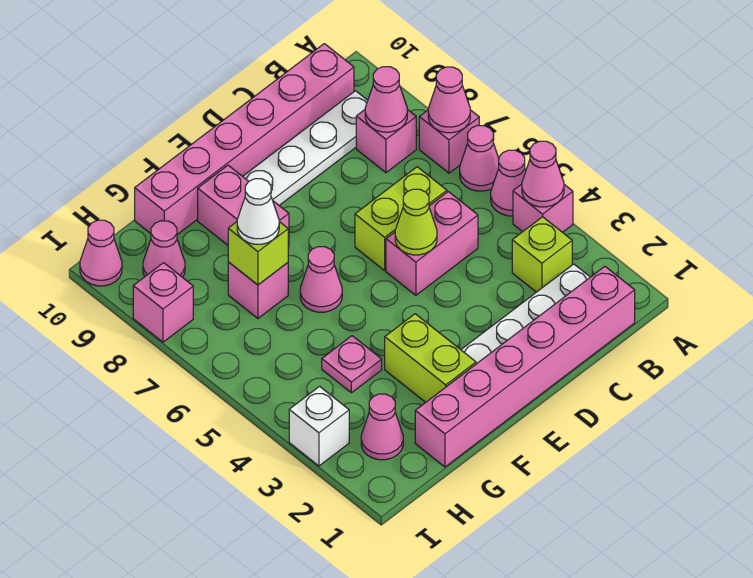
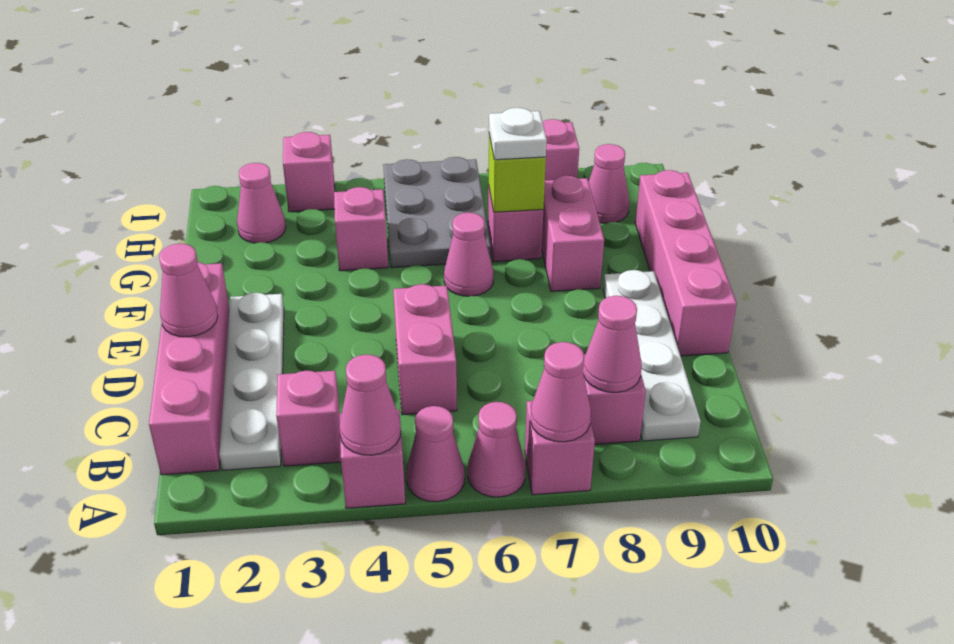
pink brick B1:G1 level 1 -> pink brick B1:E1 level 1
lime brick B3 level 1 -> pink brick B3 level 1
pink brick B10:G10 level 1 -> pink brick D10:G10 level 1
lime brick C6:D6 level 1 -> none
lime cone D5 level 2 -> none
lime brick F2:F3 level 1 -> none
pink brick F8:F9 level 1 -> pink brick F8:G8 level 1
pink plate G4 level 1 -> pink brick G4 level 1
none -> grey plate G5:I6 level 1
white cone G7 level 3 -> white plate G7 level 3
white brick I3 level 1 -> pink brick I3 level 1
pink cone I10 level 1 -> pink cone D1 level 2

